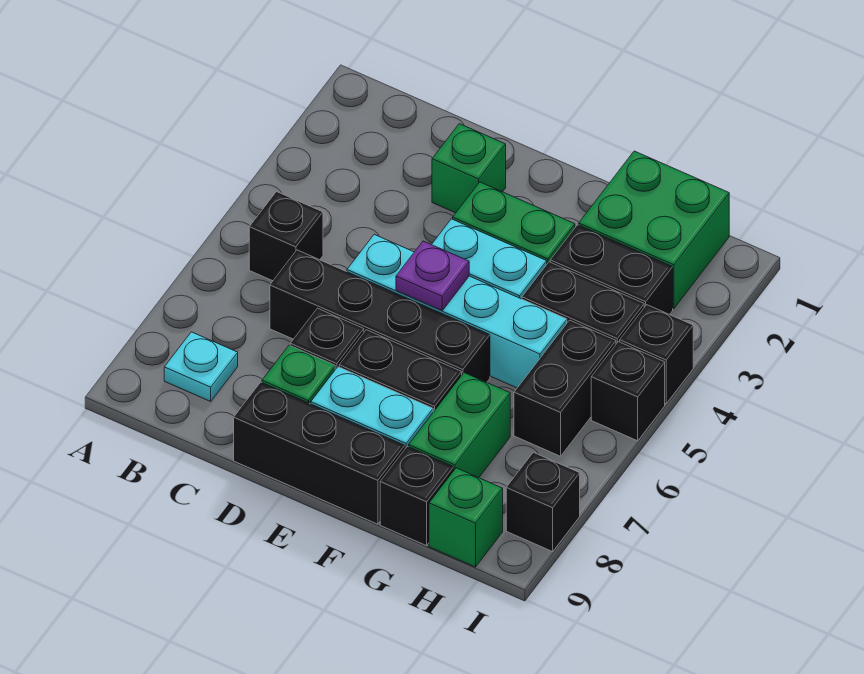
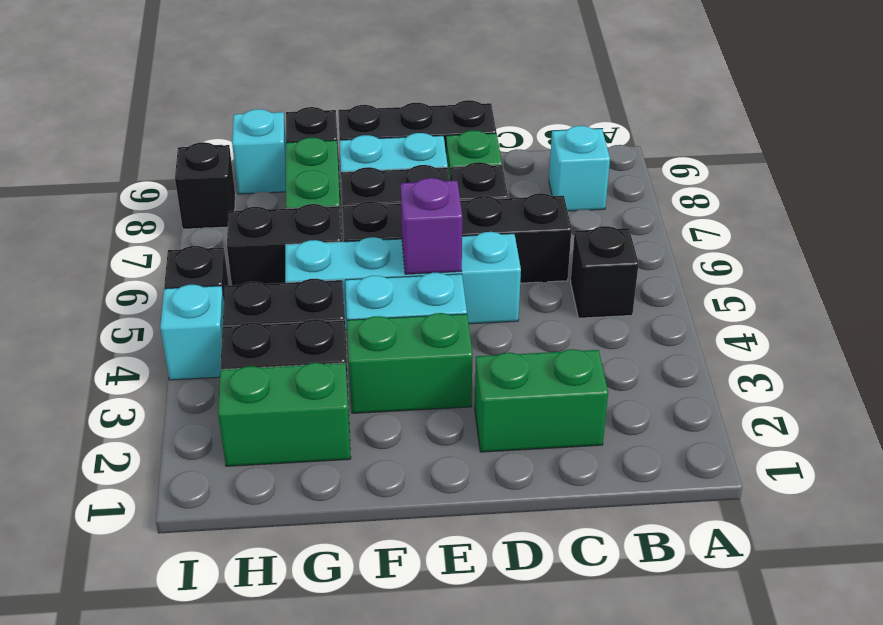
cyan plate B8 level 1 -> cyan brick B8 level 1
green brick D2 level 1 -> green brick C2:D2 level 1
purple plate E5 level 2 -> purple brick E5 level 2
green brick G1:H2 level 1 -> green brick G2:H2 level 1
black brick H5:H6 level 1 -> black brick G6:H6 level 1
green brick H9 level 1 -> cyan brick H9 level 1
black brick I4 level 1 -> cyan brick I4 level 1

